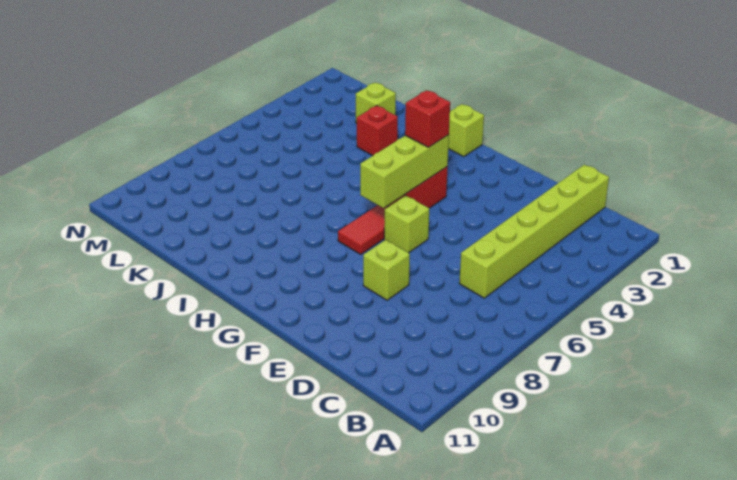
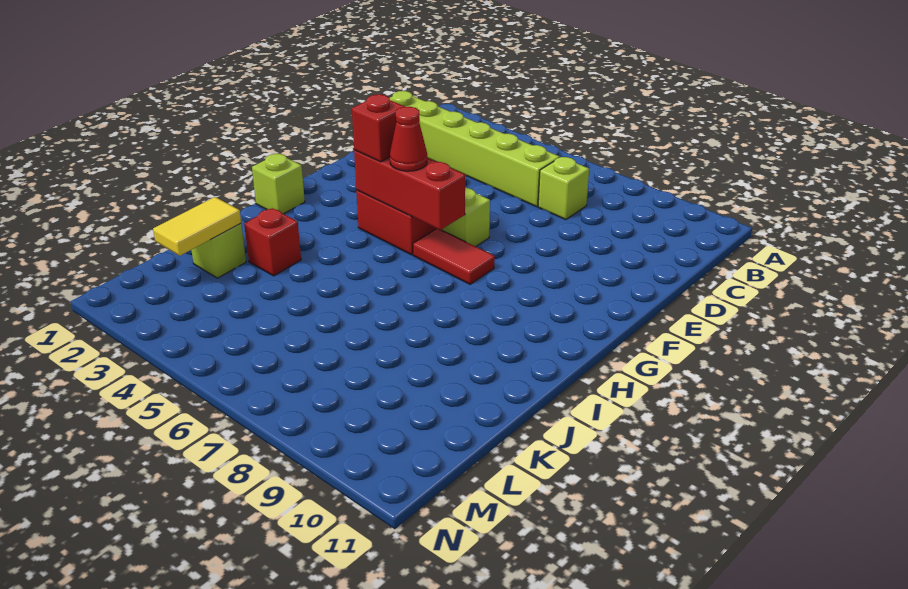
lime brick E8 level 1 -> lime brick C7 level 1
lime brick G4:G6 level 2 -> red brick G4:G6 level 2
none -> red cone G5 level 3
none -> yellow tile K2:L2 level 2

